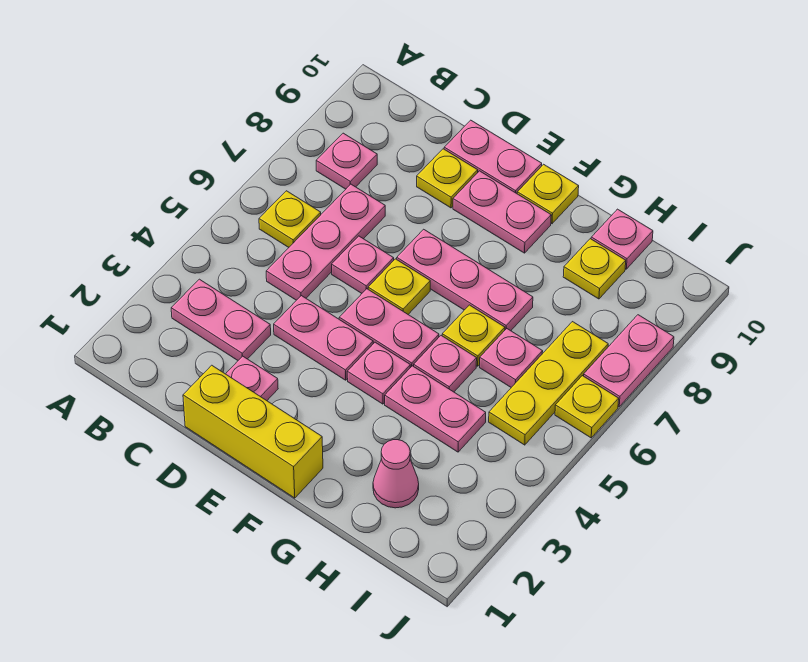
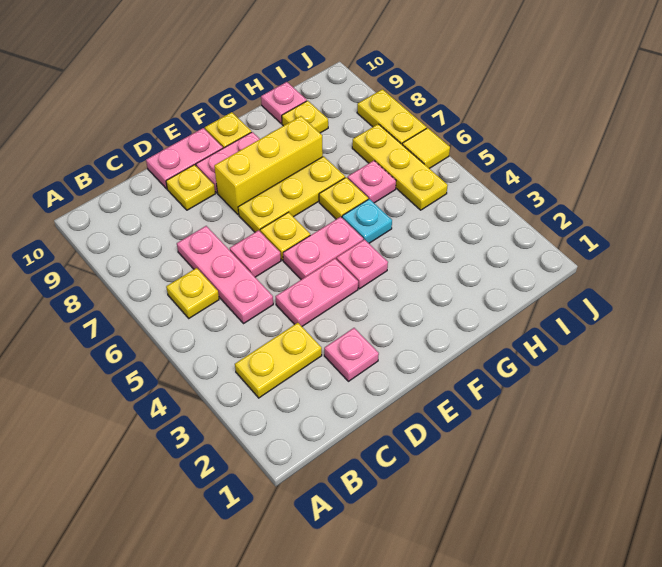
pink plate B3:C3 level 1 -> yellow plate B3:C3 level 1
pink plate B8 level 1 -> none
yellow brick D1:F1 level 1 -> yellow brick E8:G8 level 1
pink plate E7:G7 level 1 -> yellow plate E7:G7 level 1
pink plate G4:H4 level 1 -> none
pink plate G5 level 1 -> cyan plate G5 level 1
pink cone H2 level 1 -> none
yellow plate J6 level 1 -> yellow tile J6 level 1
pink plate J7:J8 level 1 -> yellow plate J7:J8 level 1

